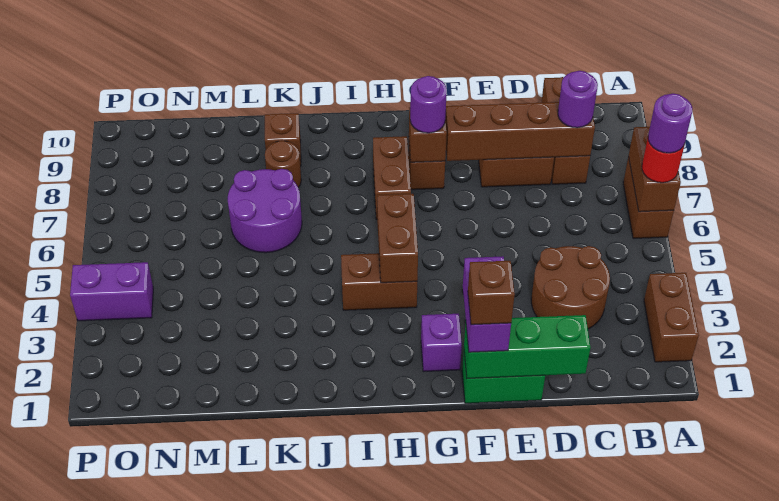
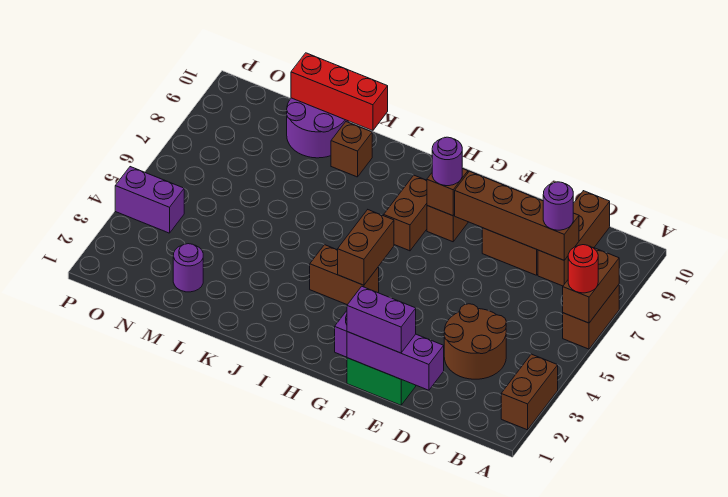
purple round brick A6 level 4 -> purple round brick M2 level 1
green brick D1:F1 level 2 -> purple brick D1:F1 level 2
purple brick F1:F2 level 3 -> purple brick E1:F1 level 3
brown brick F1 level 4 -> none
purple round brick K6:L7 level 1 -> purple round brick L9:M10 level 1
brown round brick K8 level 1 -> none
none -> red brick K10:M10 level 2

